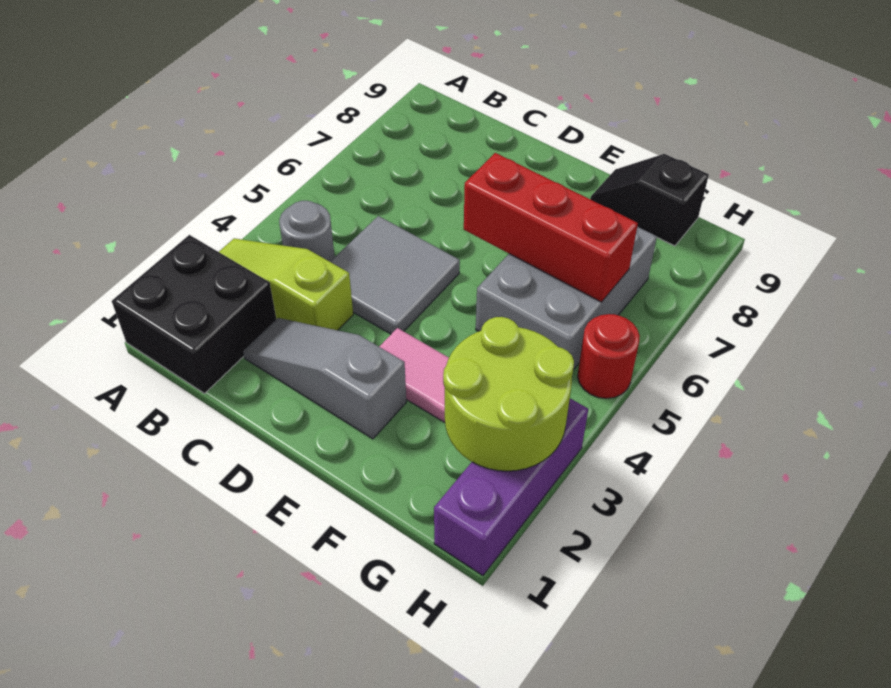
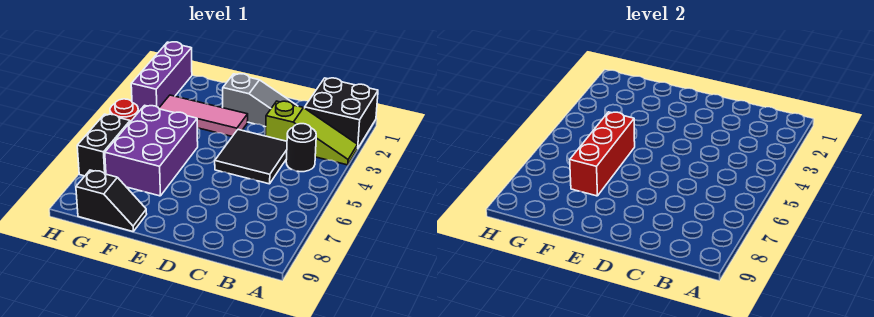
grey round brick B4 level 1 -> black round brick B4 level 1
grey tile C4:D5 level 1 -> black tile C4:D5 level 1
red brick E6:G6 level 2 -> red brick F5:F7 level 2
grey brick F5:G7 level 1 -> purple brick F5:G7 level 1
lime round brick G2:H3 level 2 -> none
none -> black brick H6:H7 level 1

